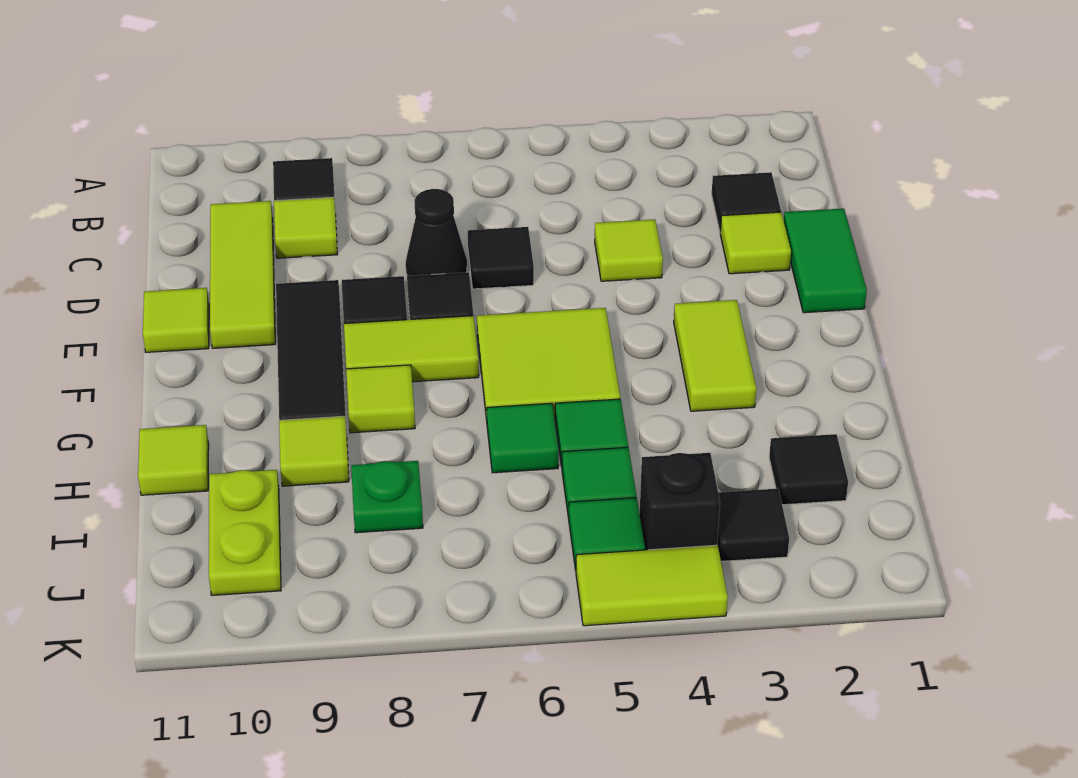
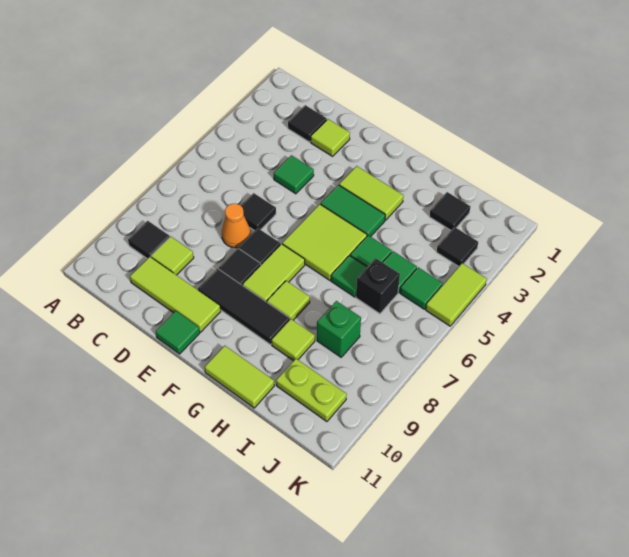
green tile D1:E1 level 1 -> green tile F4:G4 level 1
lime tile D4 level 1 -> green tile D4 level 1
black cone D7 level 1 -> orange cone D7 level 1
lime tile E11 level 1 -> green tile E11 level 1
lime tile H11 level 1 -> lime tile G11:H11 level 1
green plate I8 level 1 -> green brick I8 level 1
black brick J4 level 1 -> black brick I6 level 1

